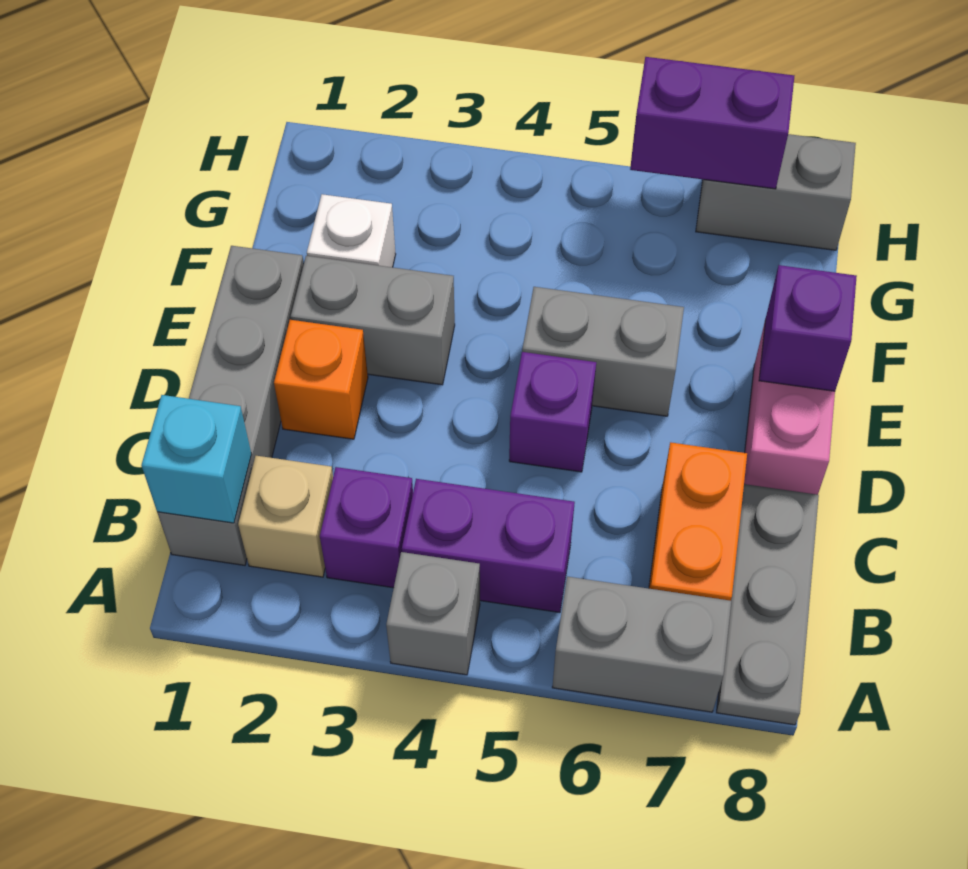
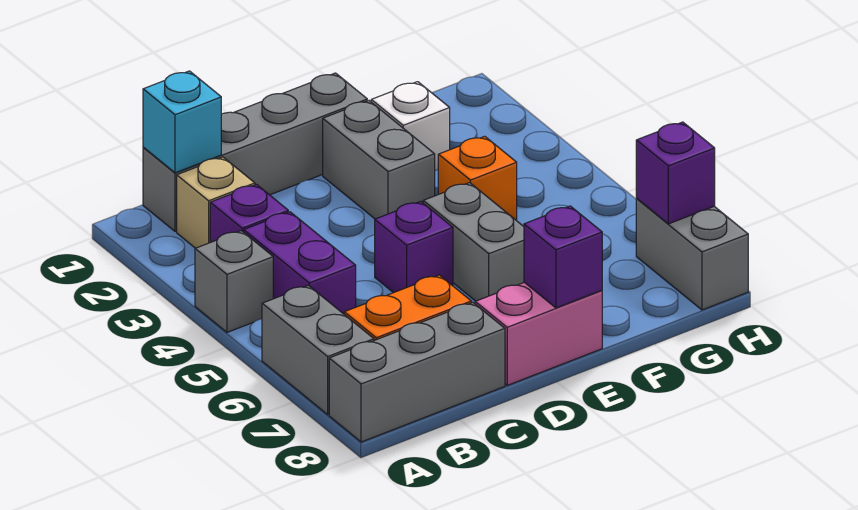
grey plate A8:C8 level 1 -> grey brick A8:C8 level 1
orange brick D2 level 1 -> orange brick F4 level 1
purple brick H6:H7 level 2 -> purple brick H7 level 2

